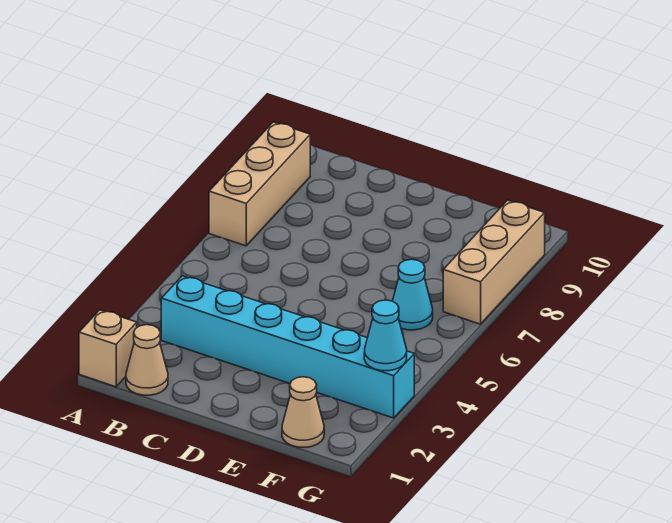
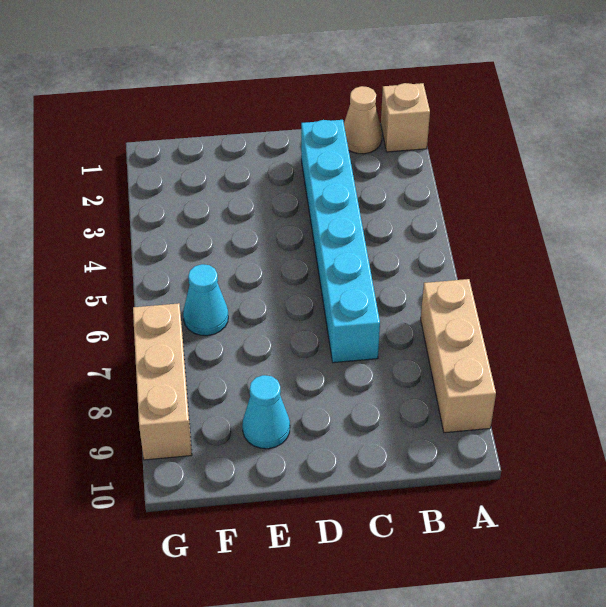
cyan brick B3:G3 level 1 -> cyan brick C2:C7 level 1
tan cone F1 level 1 -> none
cyan cone G3 level 2 -> cyan cone E9 level 1

